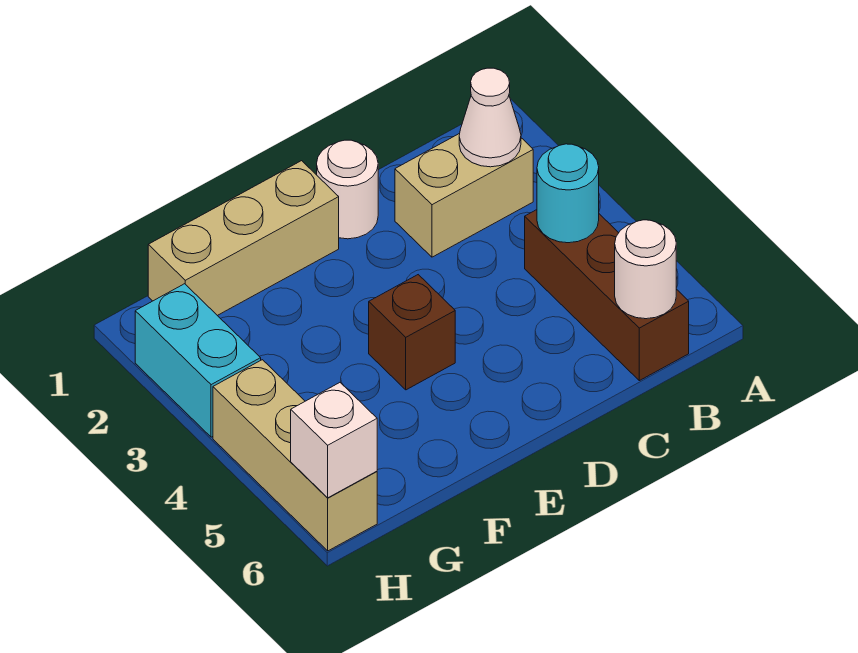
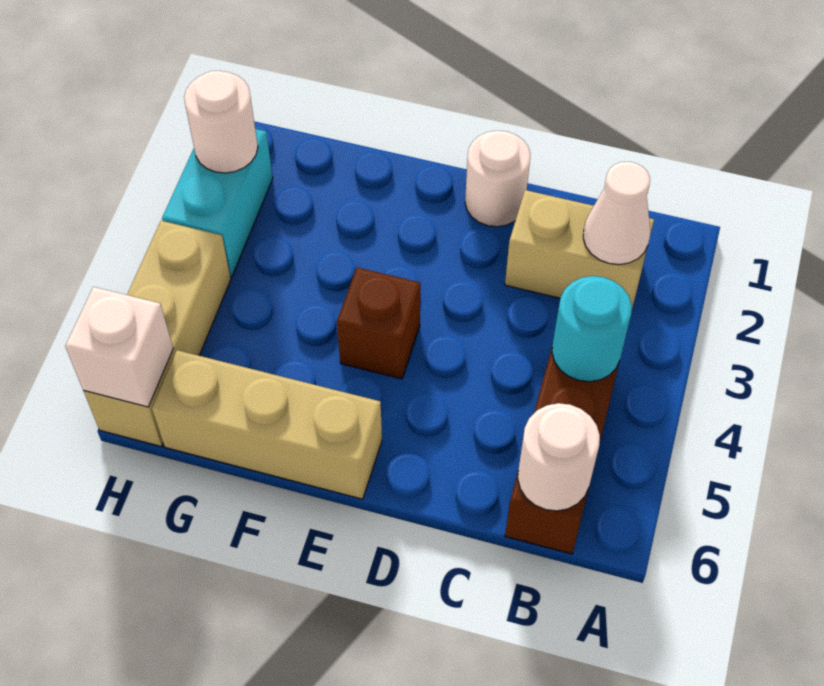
tan brick E1:G1 level 1 -> tan brick E6:G6 level 1
none -> white round brick H2 level 2

